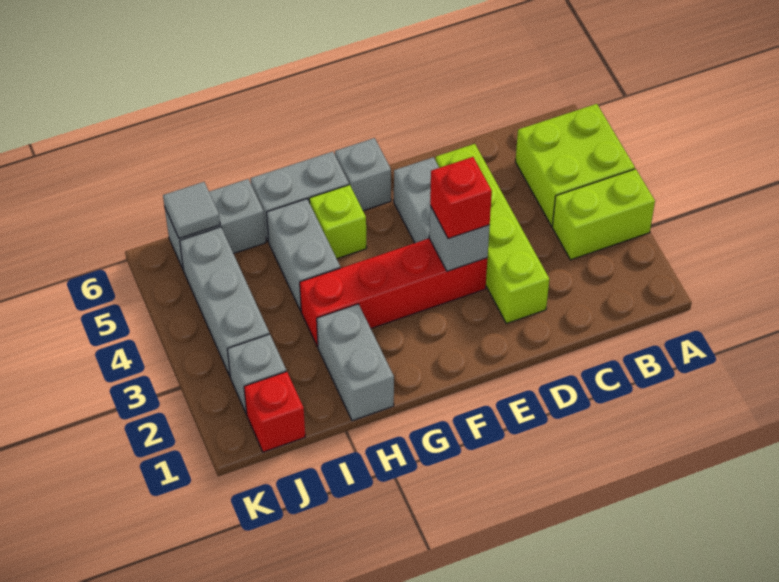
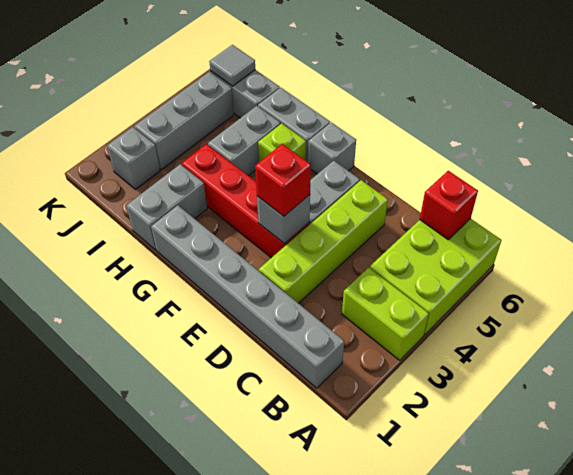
lime brick A4:B5 level 1 -> lime brick A4:B6 level 1
none -> grey brick B1:G1 level 1
red brick J1 level 1 -> red brick B6 level 2

